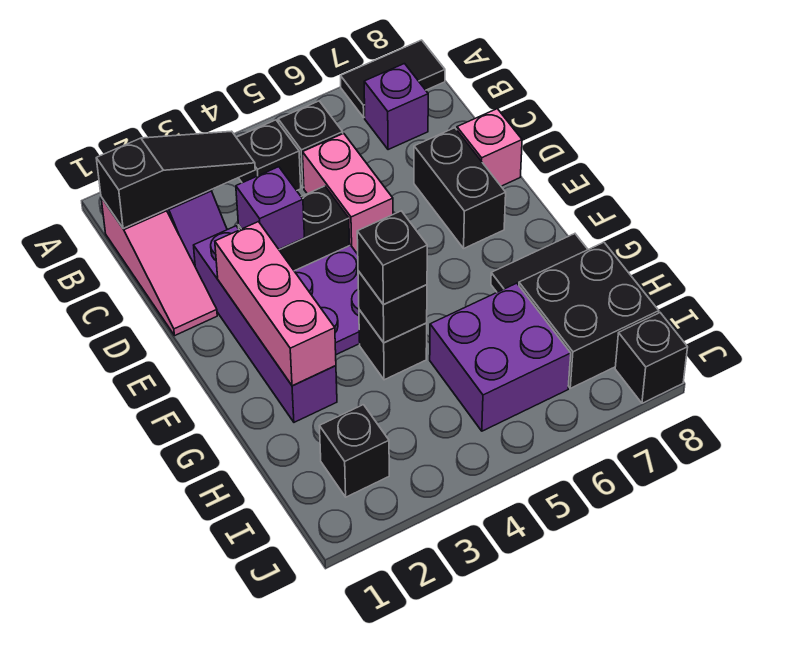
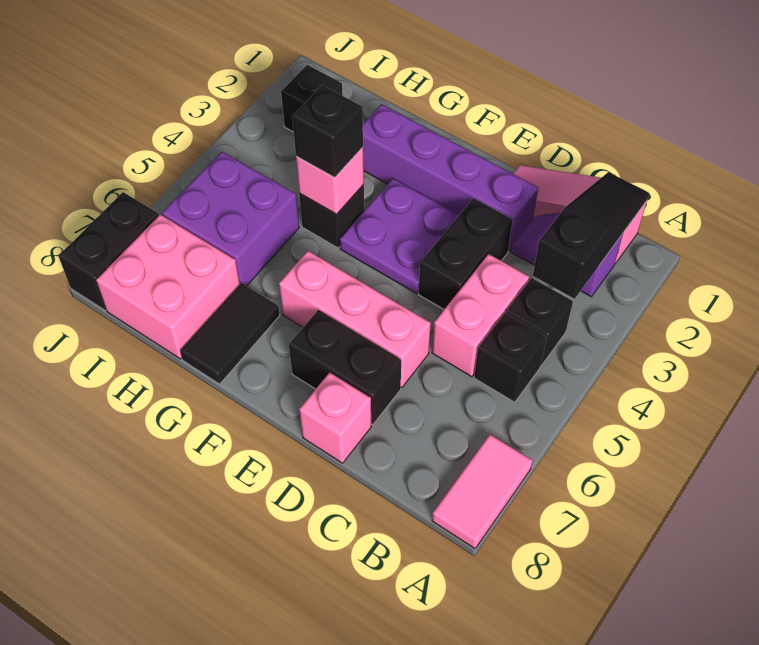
black tile A7:A8 level 1 -> pink tile A7:A8 level 1
black slope B1:B3 level 2 top 1 -> black slope B1:B3 level 2 top 3
purple brick B7 level 1 -> none
pink brick C5:D5 level 1 -> pink brick C4:C5 level 1
purple brick D3 level 2 -> none
pink brick E2:G2 level 2 -> pink brick D6:F6 level 1
black brick G4 level 2 -> pink brick G4 level 2
black brick H7:I8 level 1 -> pink brick H7:I8 level 1
black brick J8 level 1 -> black brick J7:J8 level 1

